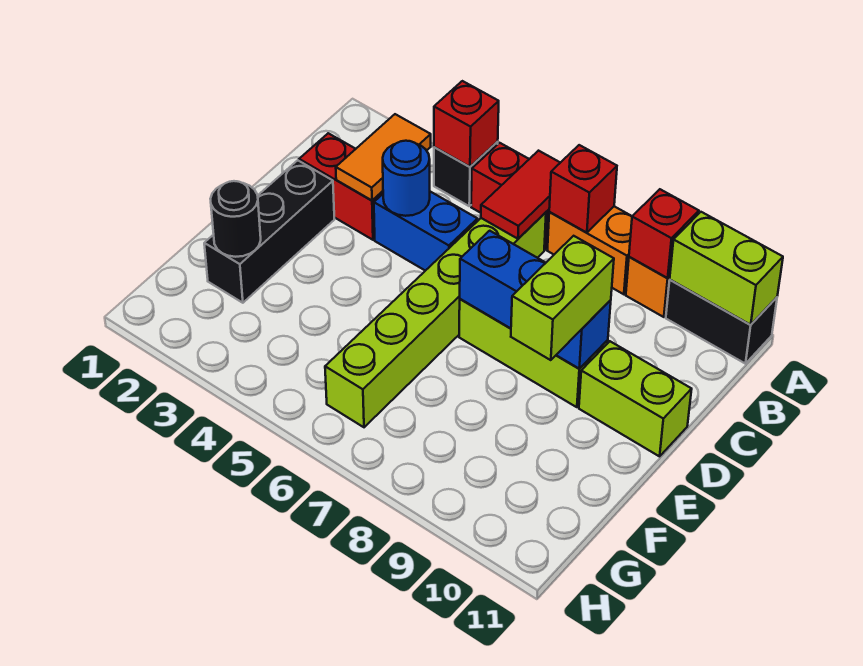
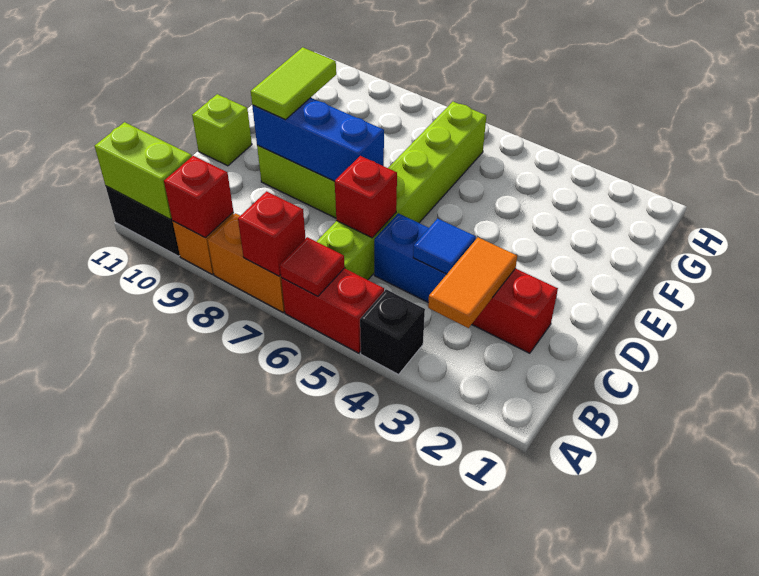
red brick A4 level 2 -> red brick C6 level 2
red tile A6:B6 level 2 -> red tile A6 level 2
blue round brick C4 level 2 -> blue tile C4 level 2
black brick D2:F2 level 1 -> none
lime brick D9:E9 level 3 -> lime tile D9:E9 level 3
lime brick D10:D11 level 1 -> lime brick D11 level 1
black round brick F2 level 2 -> none

